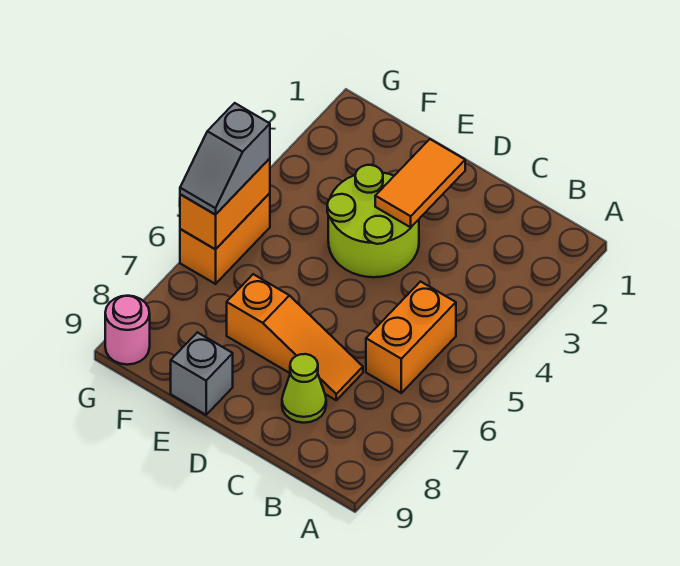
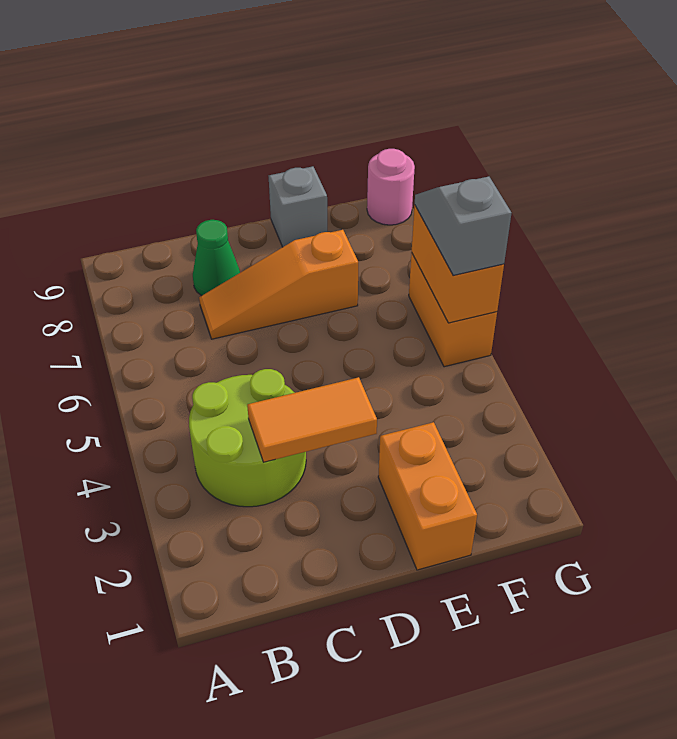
orange brick B5:B6 level 1 -> orange brick E1:E2 level 1
lime cone C8 level 1 -> green cone C8 level 1
orange tile D2:D3 level 2 -> orange tile C3:D3 level 2
lime round brick D3:E4 level 1 -> lime round brick B3:C4 level 1

